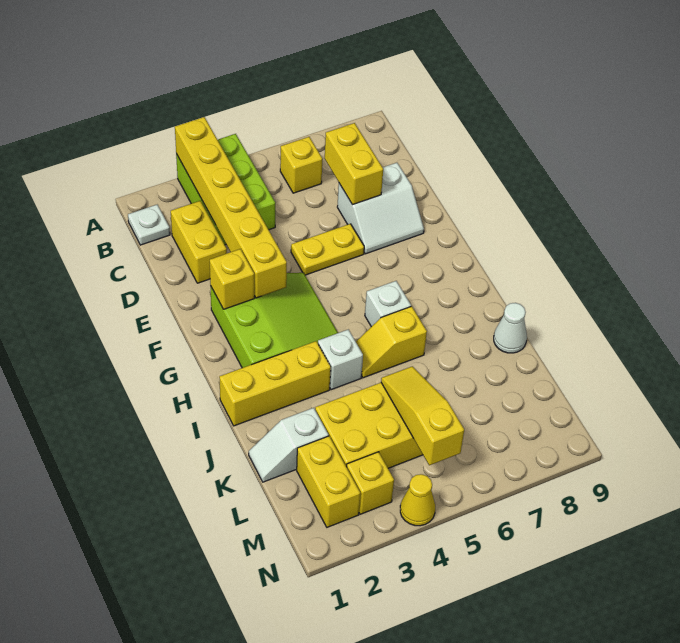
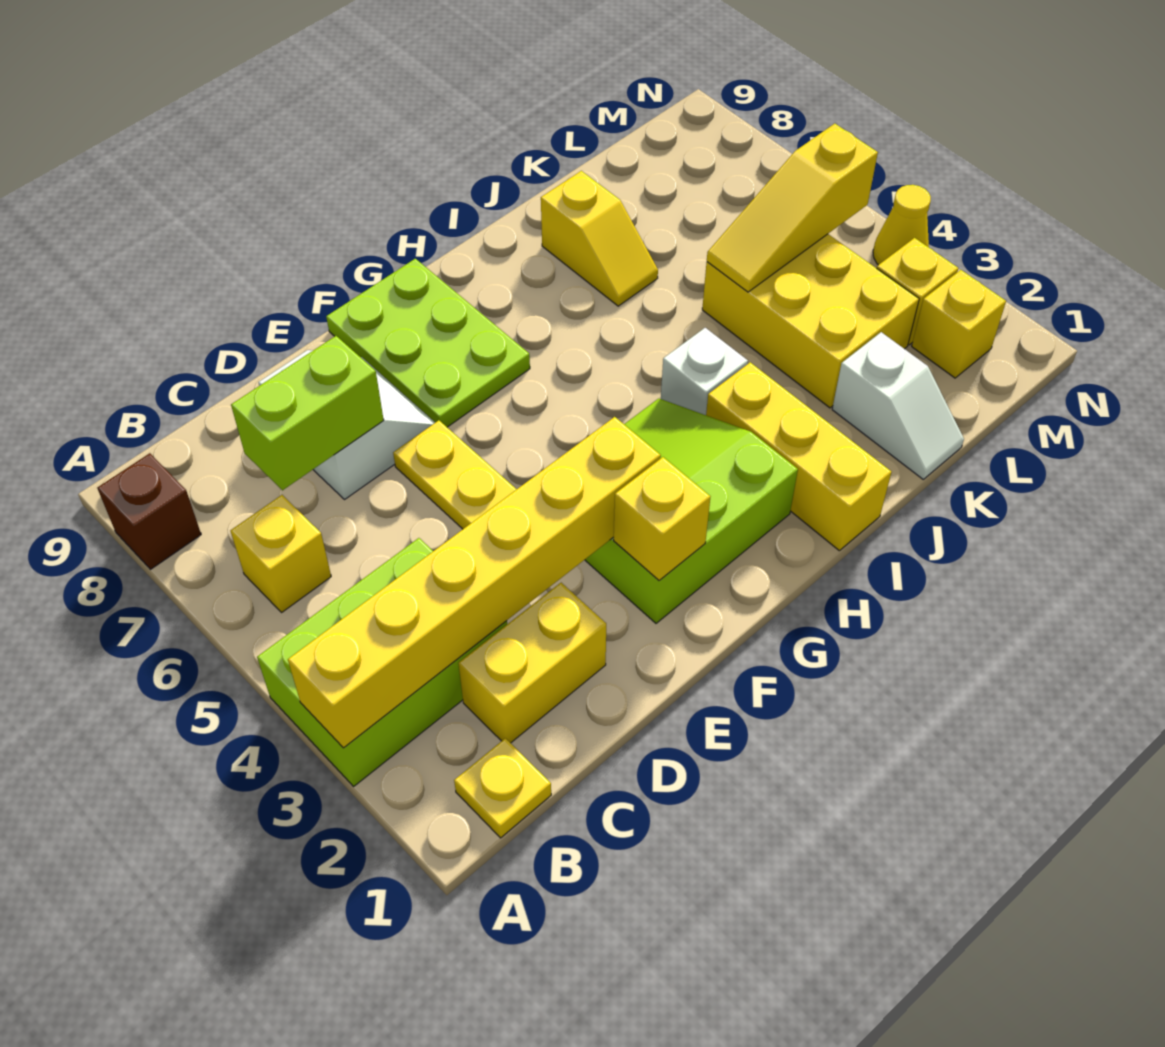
none -> brown brick A8 level 1
white plate B1 level 1 -> yellow plate B1 level 1
yellow brick C7:D7 level 2 -> lime brick C7:D7 level 2
none -> lime plate F7:G9 level 1
white brick H6 level 1 -> none
yellow slope I5:I6 level 1 top 6 -> yellow slope J7:J8 level 1 top 8
white cone J9 level 1 -> none
yellow brick L2:M2 level 1 -> yellow brick M2 level 1

